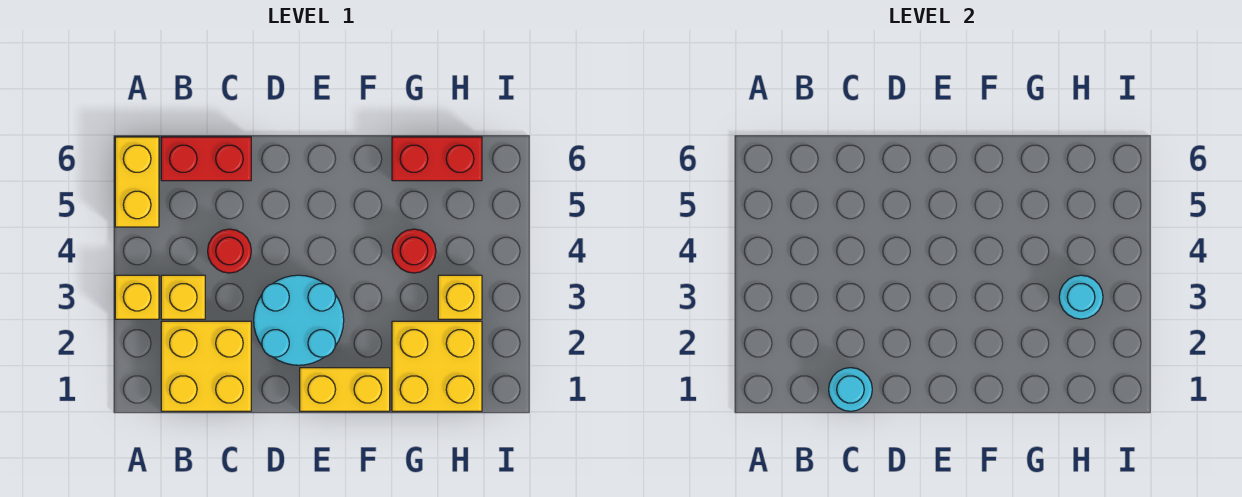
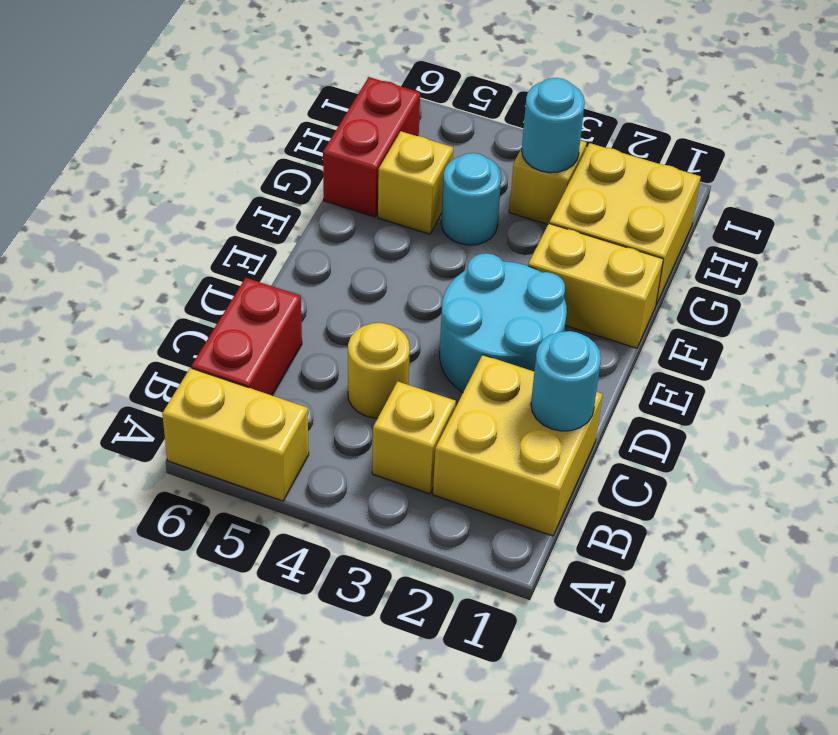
yellow brick A3 level 1 -> yellow brick G5 level 1
red round brick C4 level 1 -> yellow round brick C4 level 1
yellow brick E1:F1 level 1 -> yellow brick F1:F2 level 1
red round brick G4 level 1 -> cyan round brick G4 level 1

